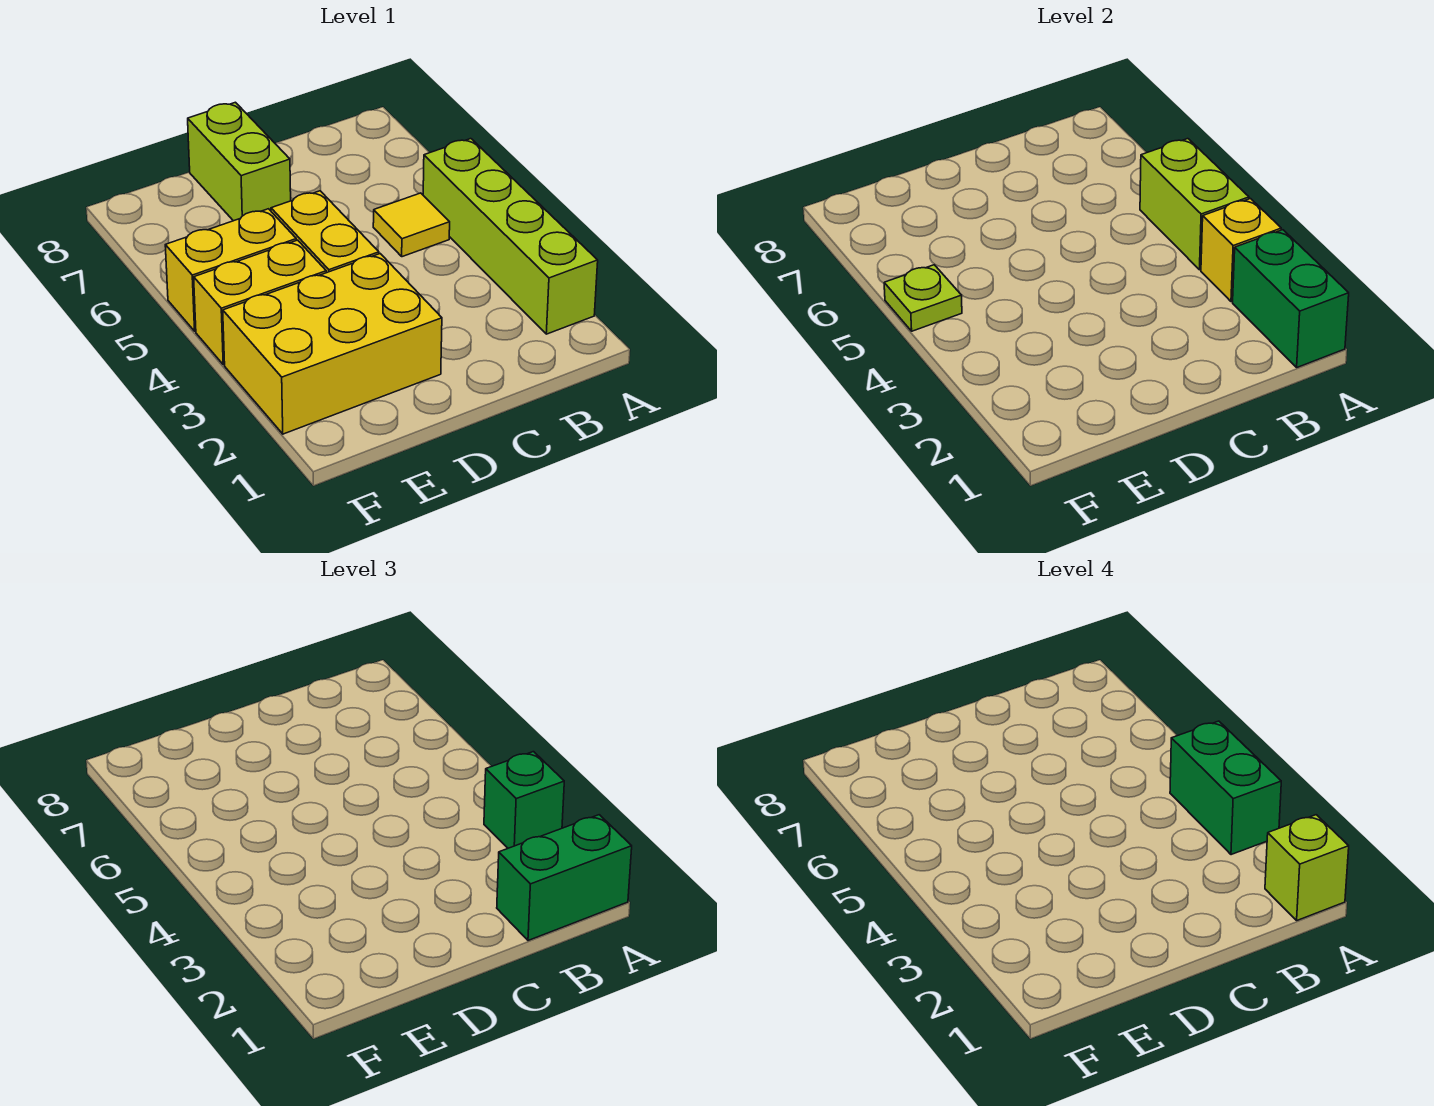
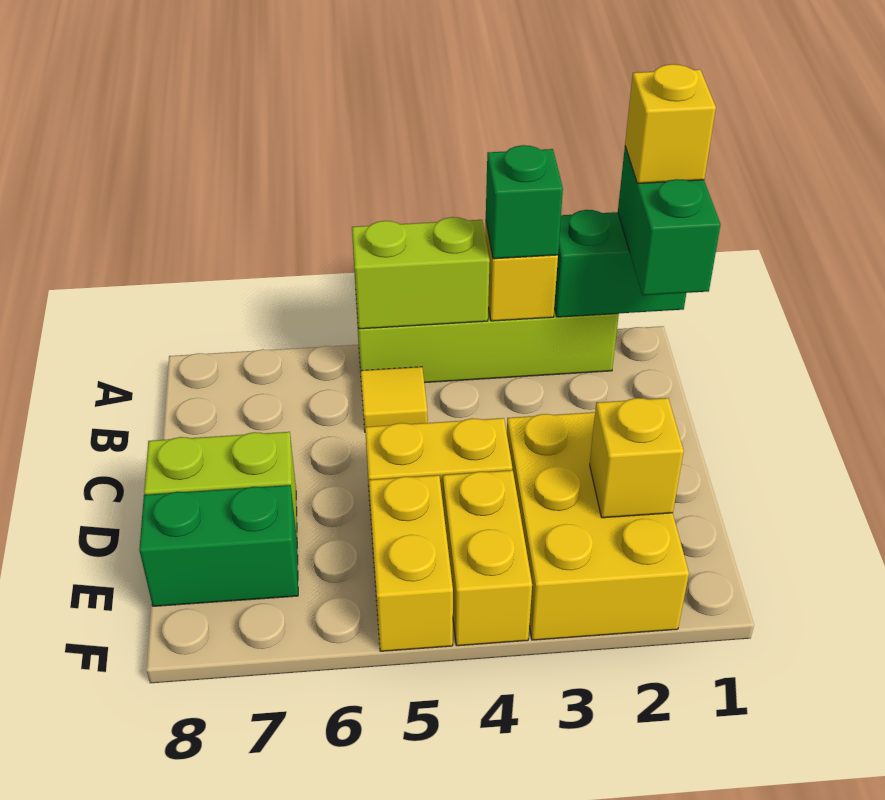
lime brick A1 level 4 -> yellow brick A1 level 4
green brick A3:A4 level 4 -> green brick E7:E8 level 1
none -> yellow brick E2 level 2
lime plate F5 level 2 -> none

